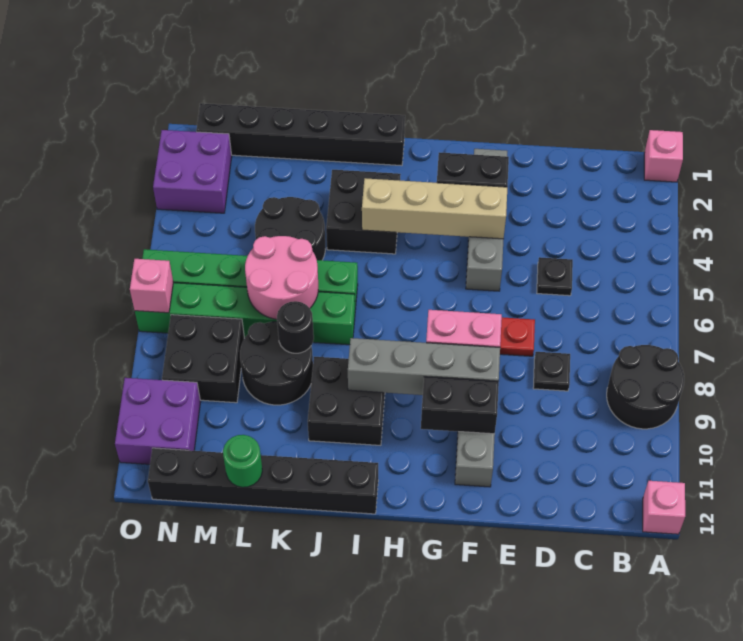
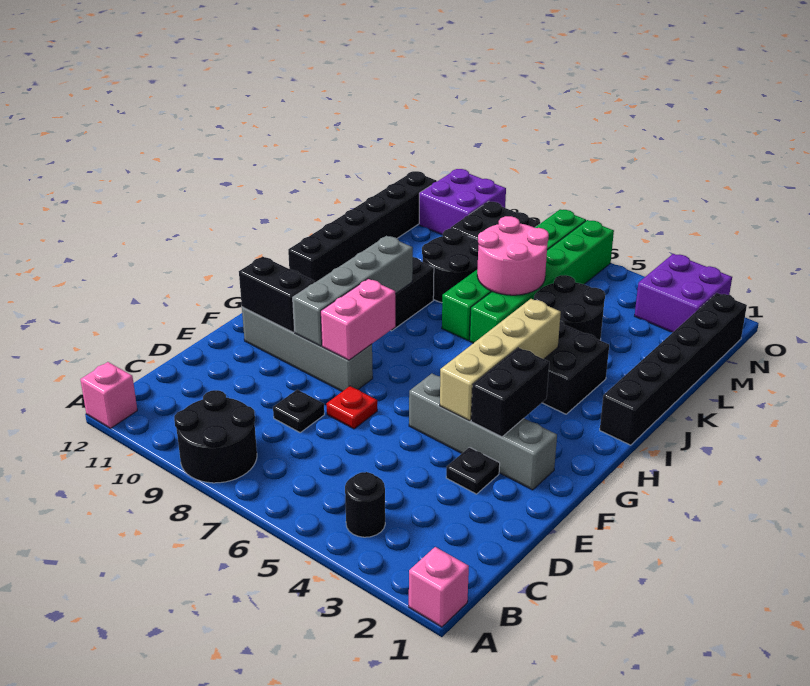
black plate D5 level 1 -> black plate E3 level 1
black brick F10:G10 level 2 -> black brick F10:F11 level 2
black round brick K8 level 2 -> black round brick B4 level 1
green round brick L12 level 2 -> none
pink brick O7 level 2 -> none

